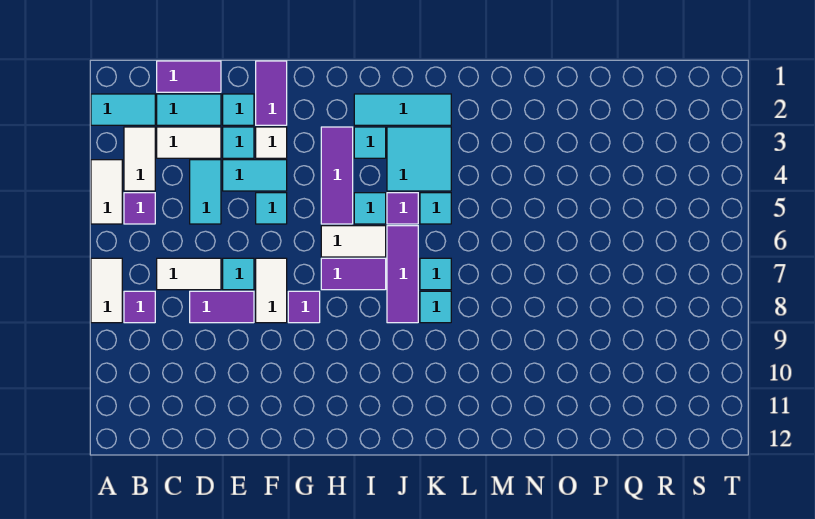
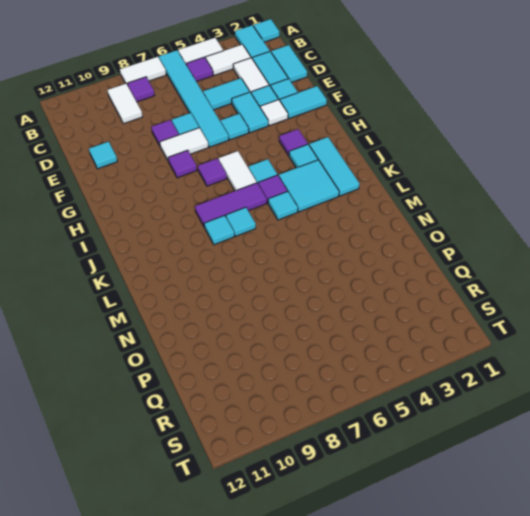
none -> cyan tile A1 level 1
none -> cyan tile A6:F6 level 1
purple tile C1:D1 level 1 -> cyan tile C1:D1 level 1
white tile C7:D7 level 1 -> white tile B9:C9 level 1
purple tile D8:E8 level 1 -> purple tile E8 level 1
none -> cyan tile E11 level 1
purple tile F1:F2 level 1 -> cyan tile F1:F2 level 1
purple tile H3:H5 level 1 -> purple tile H3 level 1
purple tile H7:I7 level 1 -> purple tile H7 level 1

